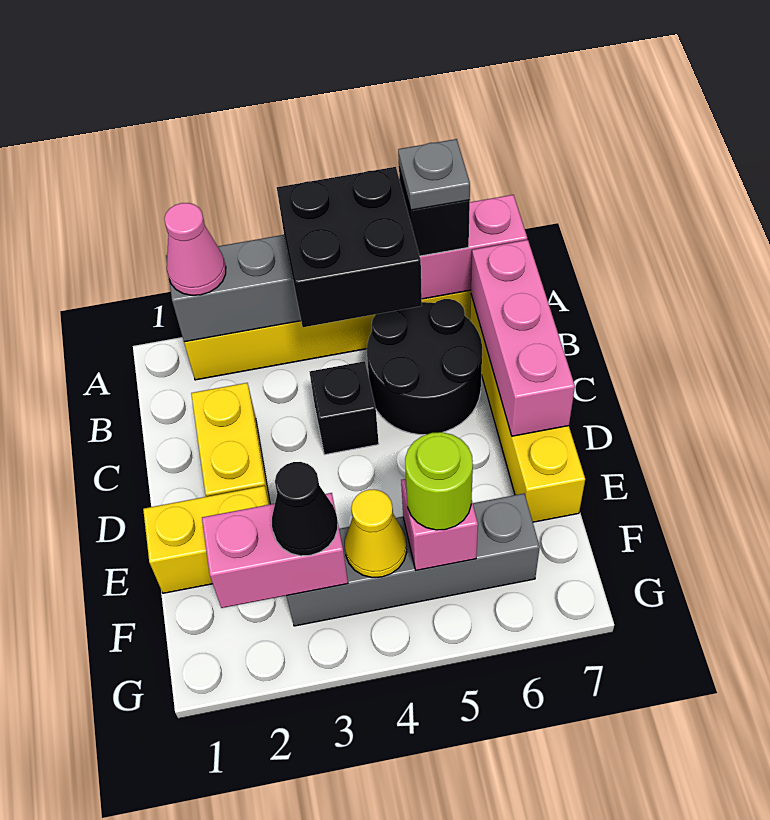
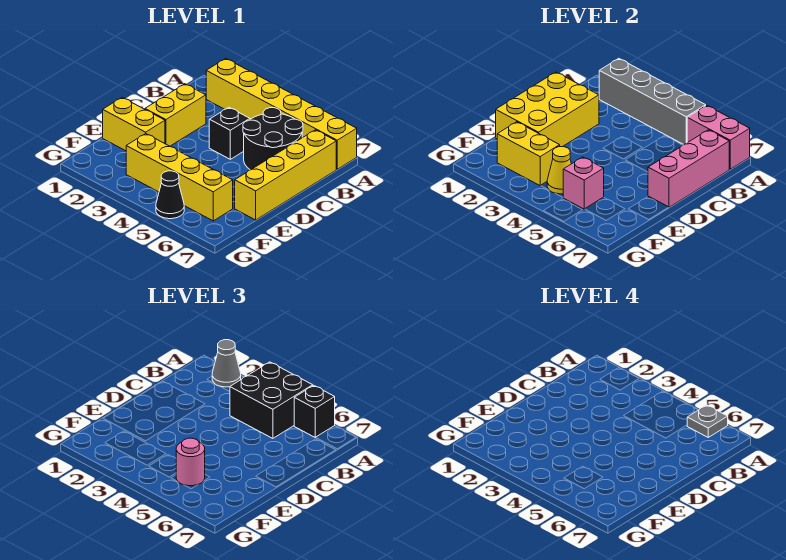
pink cone A2 level 3 -> grey cone A2 level 3
none -> yellow brick C1:E2 level 2
pink brick F2:F3 level 2 -> yellow brick F2:F3 level 2
grey brick F3:F6 level 1 -> yellow brick F3:F6 level 1
black cone F3 level 3 -> black cone G5 level 1
lime round brick F5 level 3 -> pink round brick F5 level 3

